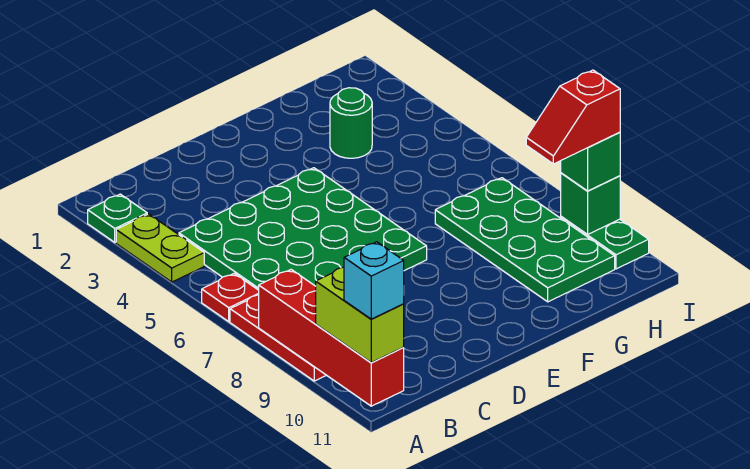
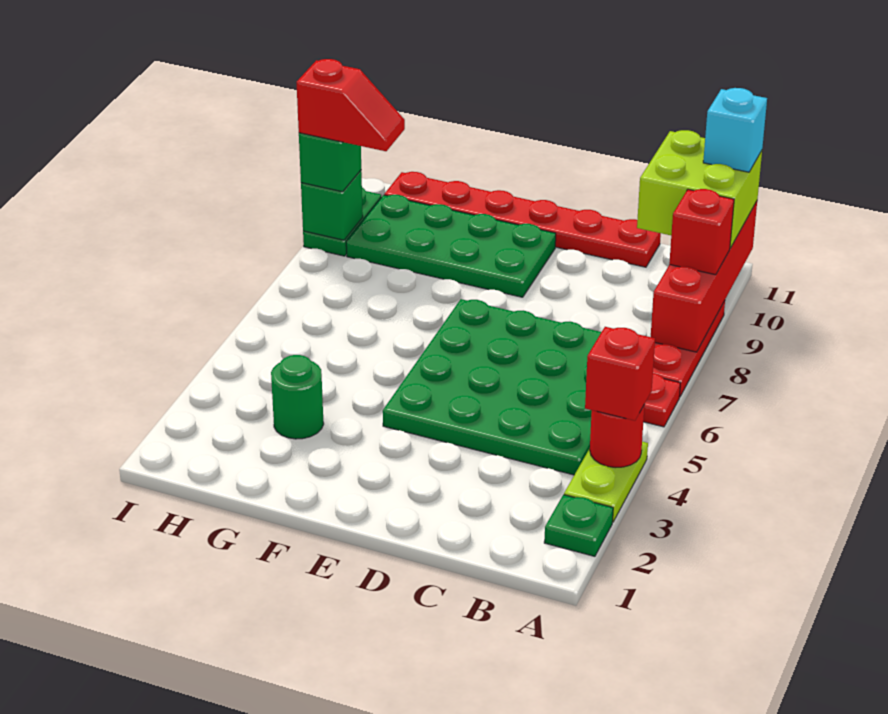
none -> red round brick A4 level 2
none -> red brick A4 level 3
none -> red brick A9 level 3
lime brick A10:A11 level 3 -> lime brick A10:B11 level 3
none -> red plate C11:H11 level 1
green plate G7:H10 level 1 -> green plate E9:H10 level 1

